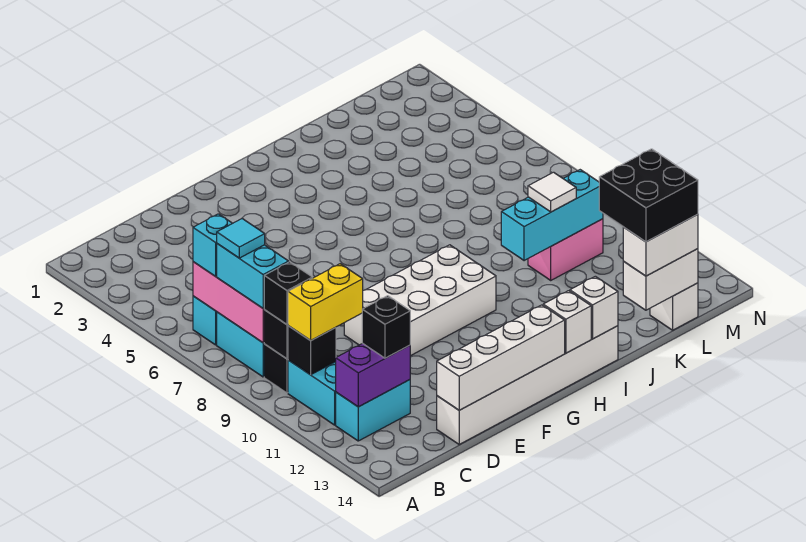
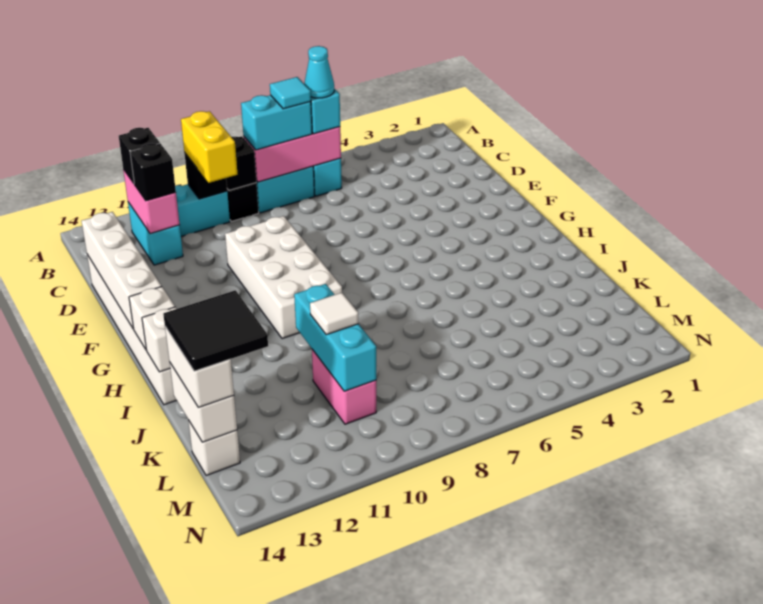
none -> cyan cone B6 level 4
black brick B9 level 3 -> black brick B12 level 3
purple brick B12:C12 level 2 -> pink brick B12:C12 level 2
black brick K13:L14 level 4 -> black tile K13:L14 level 4

